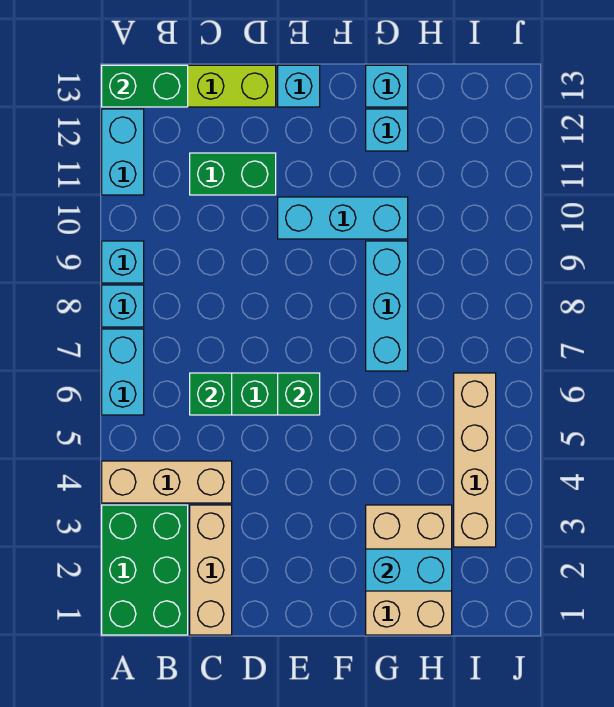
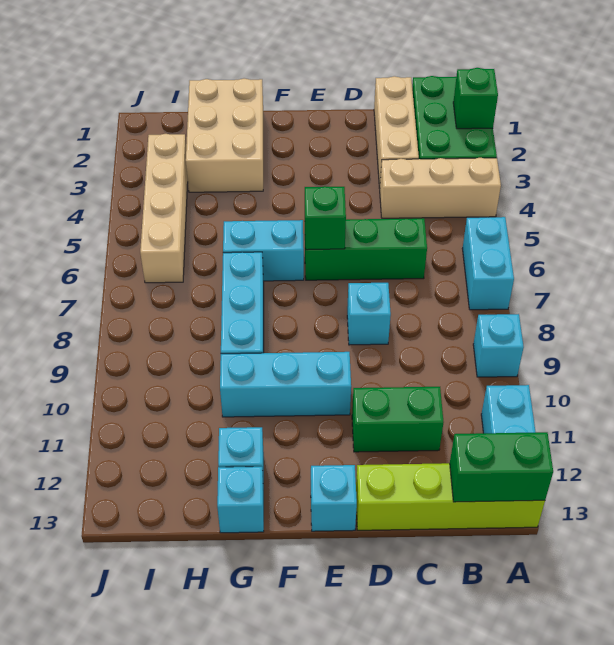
cyan brick A8 level 1 -> cyan brick D8 level 1
green brick C6 level 2 -> green brick A2 level 2
cyan brick G2:H2 level 2 -> cyan brick F6:G6 level 1

